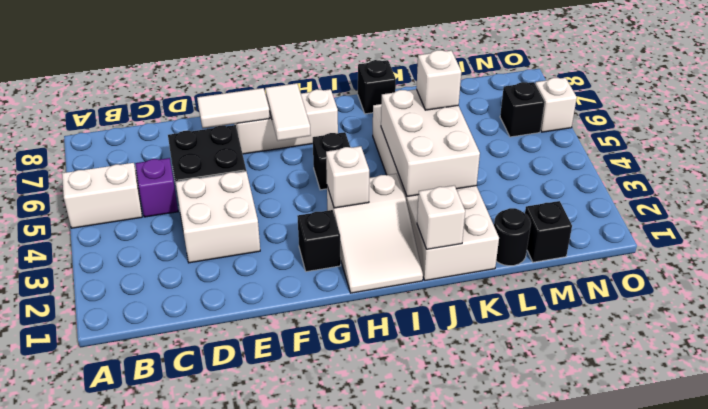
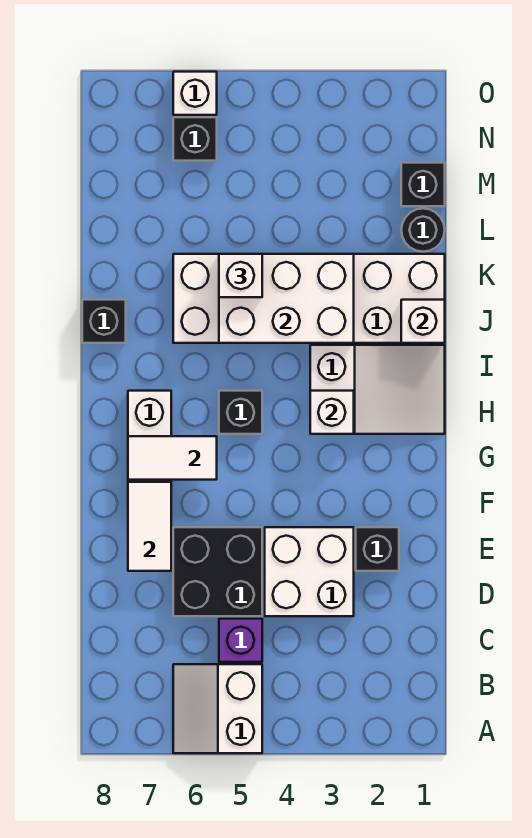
black brick G2 level 1 -> black brick E2 level 1

